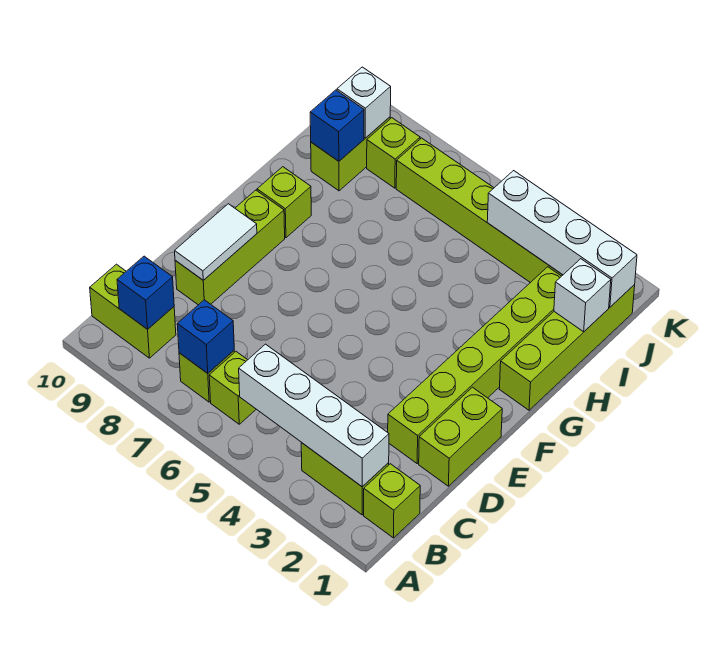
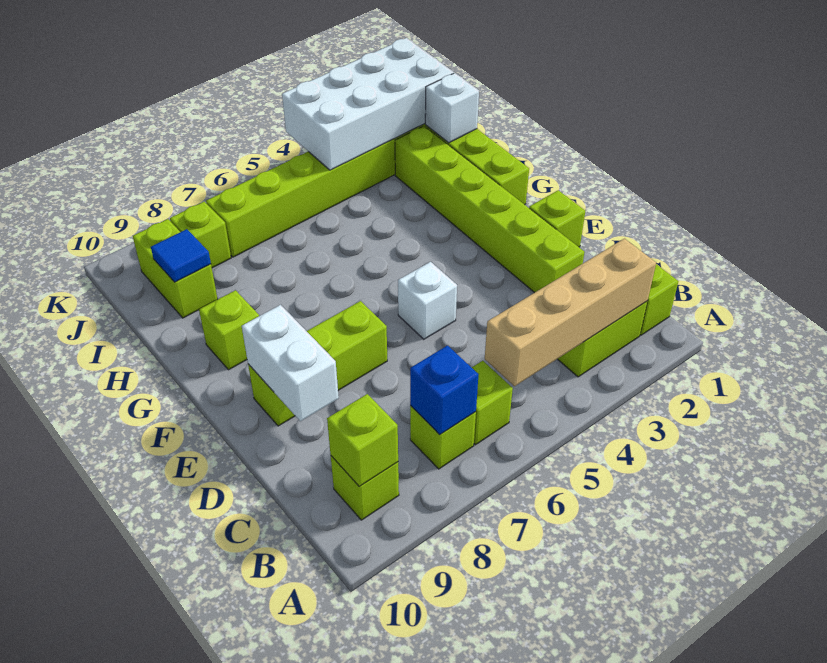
white brick B2:B5 level 2 -> tan brick B2:B5 level 2
lime brick B9:B10 level 1 -> lime brick B9 level 1
blue brick B9 level 2 -> lime brick B9 level 2
lime brick D1:E1 level 1 -> lime brick E1 level 1
lime brick D9:F9 level 1 -> lime brick E7:E9 level 1
white tile D9:E9 level 2 -> white brick D9:E9 level 2
blue brick I9 level 2 -> blue tile I9 level 2
white brick J1:J4 level 2 -> white brick J1:K4 level 2
white brick J9 level 2 -> white brick E5 level 1

